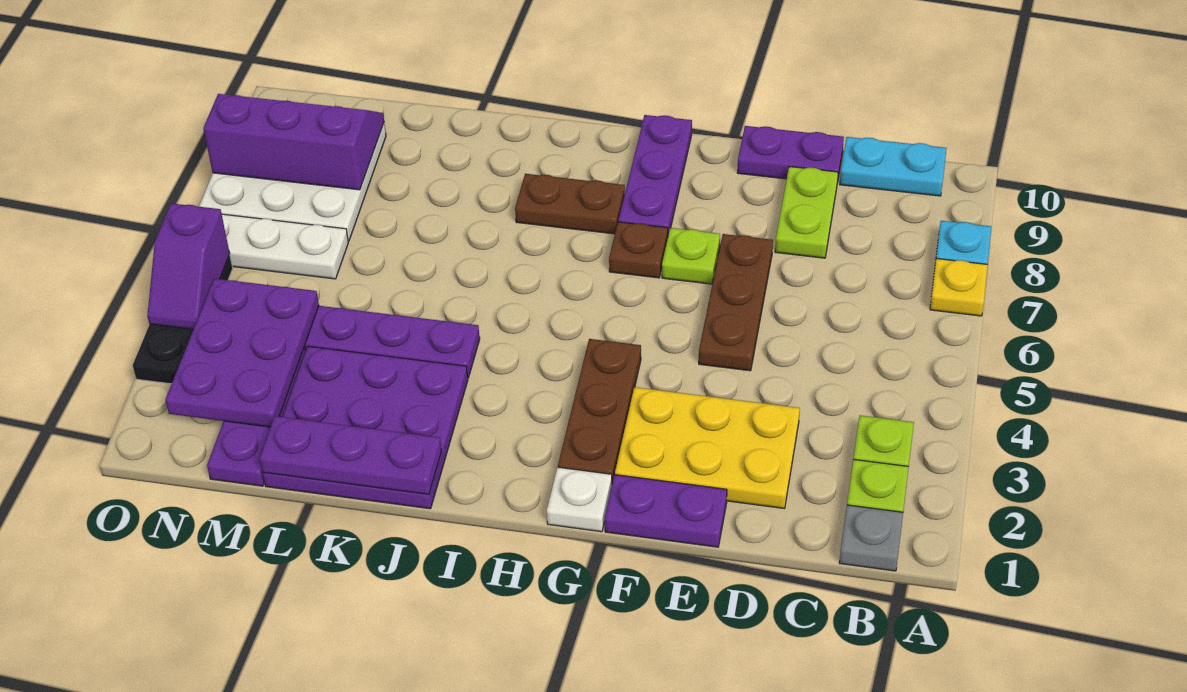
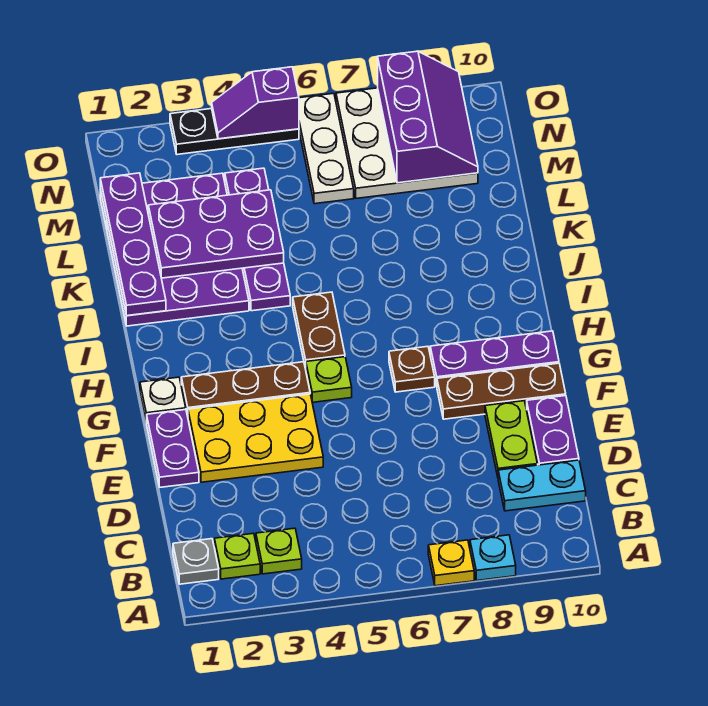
cyan plate B10:C10 level 1 -> cyan plate C9:C10 level 1
yellow plate D2:F3 level 1 -> yellow plate E2:F4 level 1
lime plate D8:D9 level 1 -> lime plate D9:E9 level 1
brown plate E5:E7 level 1 -> brown plate F8:F10 level 1
lime plate F7 level 1 -> lime plate G5 level 1
brown plate H8:I8 level 1 -> brown plate H5:I5 level 1
purple plate J1:L1 level 2 -> purple plate J1:M1 level 2
purple plate M2:N4 level 2 -> purple plate K2:L4 level 2

